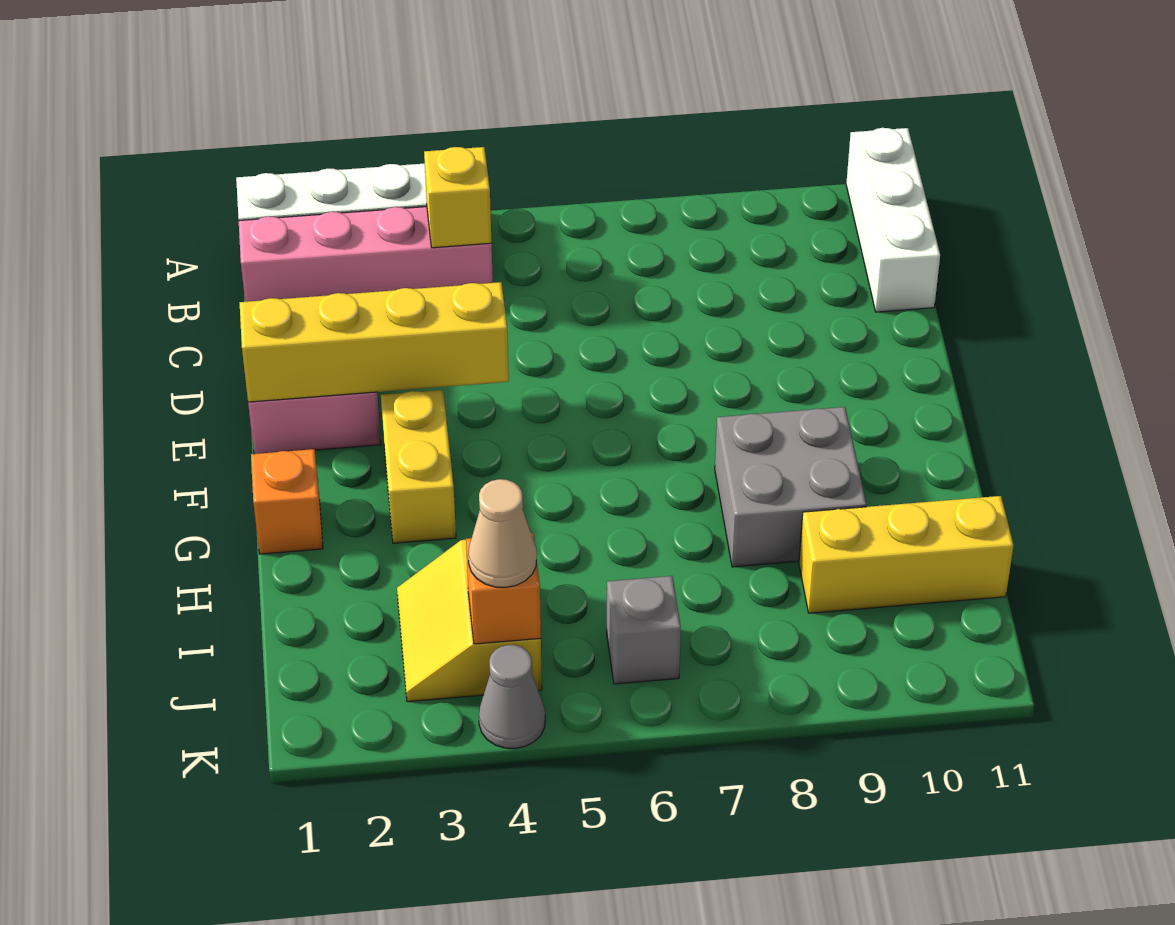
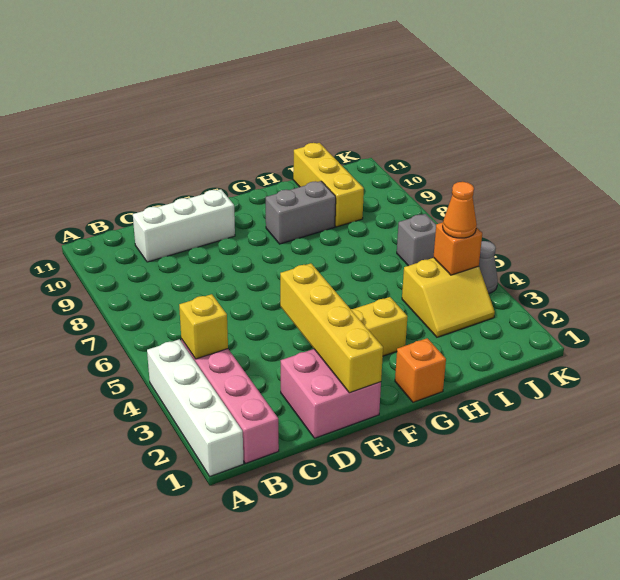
white brick A11:C11 level 1 -> white brick C10:E10 level 1
grey brick G8:H9 level 1 -> grey brick G9:H9 level 1
tan cone J4 level 3 -> orange cone J4 level 3

